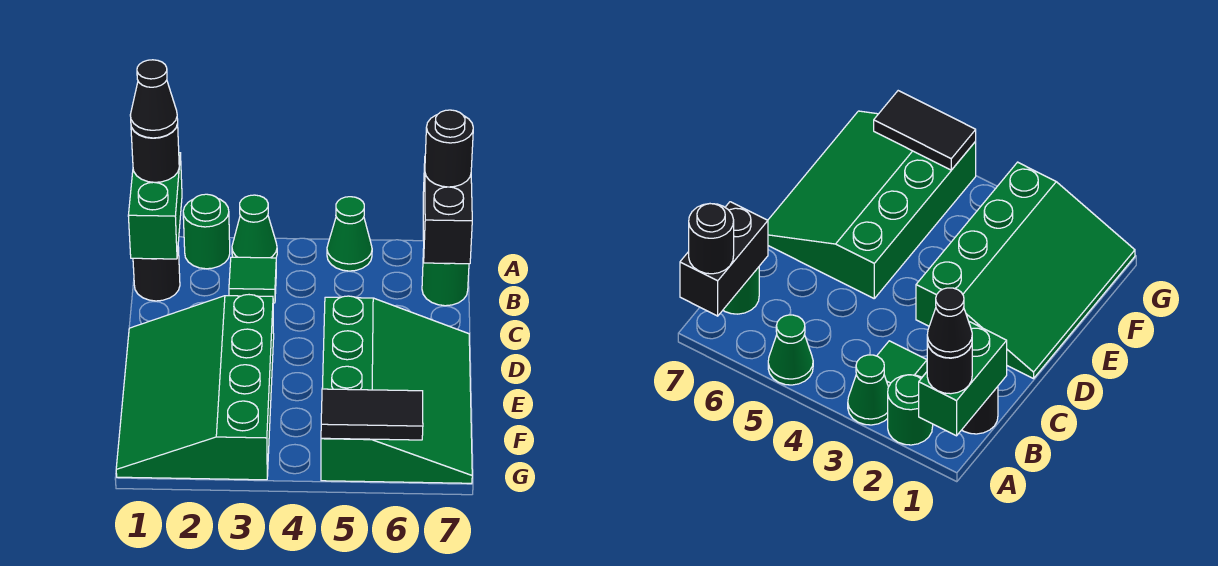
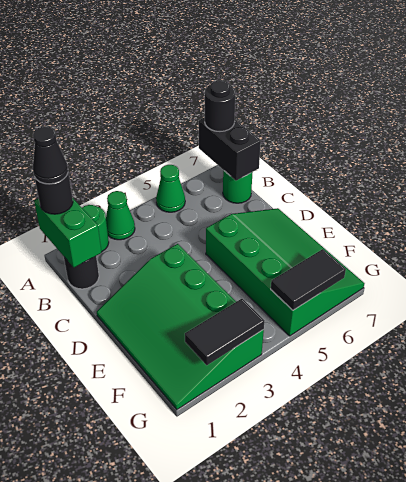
green tile B3 level 1 -> none
none -> black tile G2:G3 level 2

